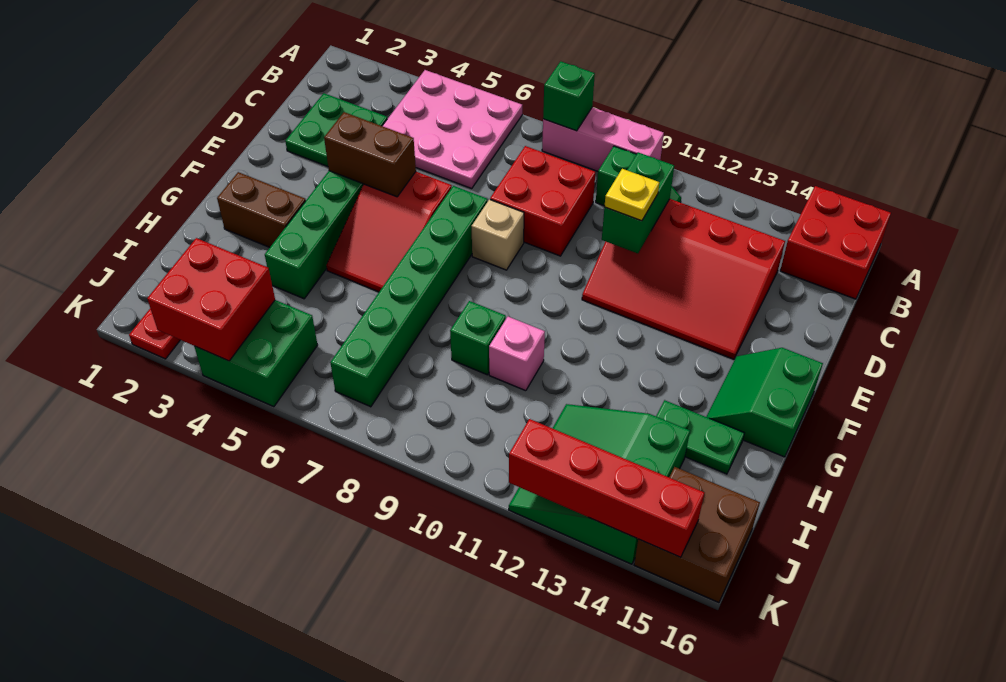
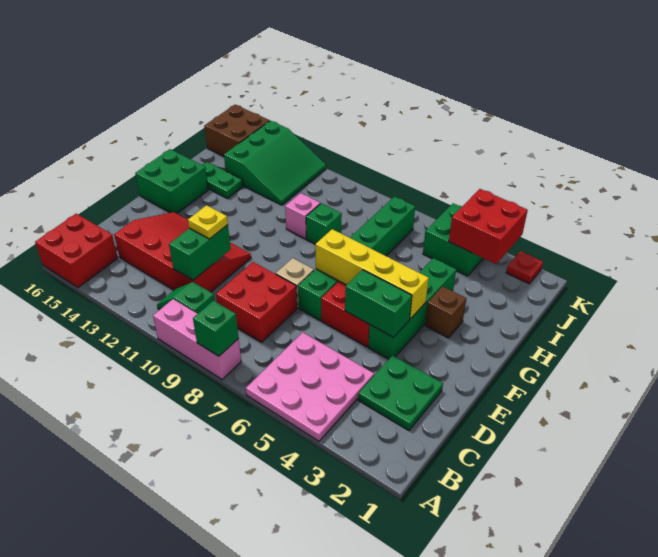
brown brick E4:E5 level 2 -> green brick E4:E5 level 2
none -> yellow brick F4:F7 level 2
green slope F15:G16 level 1 top 16 -> green brick F15:G16 level 1
brown brick G2:G3 level 1 -> brown brick G3 level 1
red brick K12:K15 level 2 -> none

